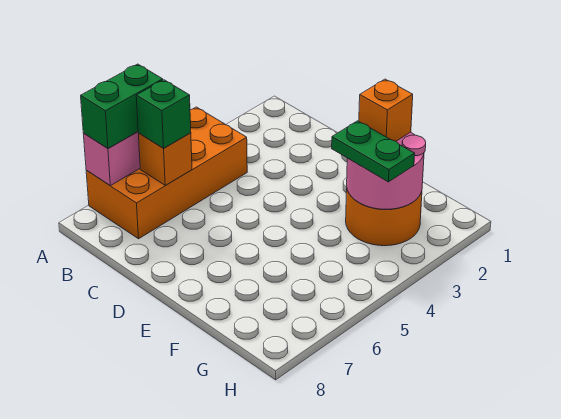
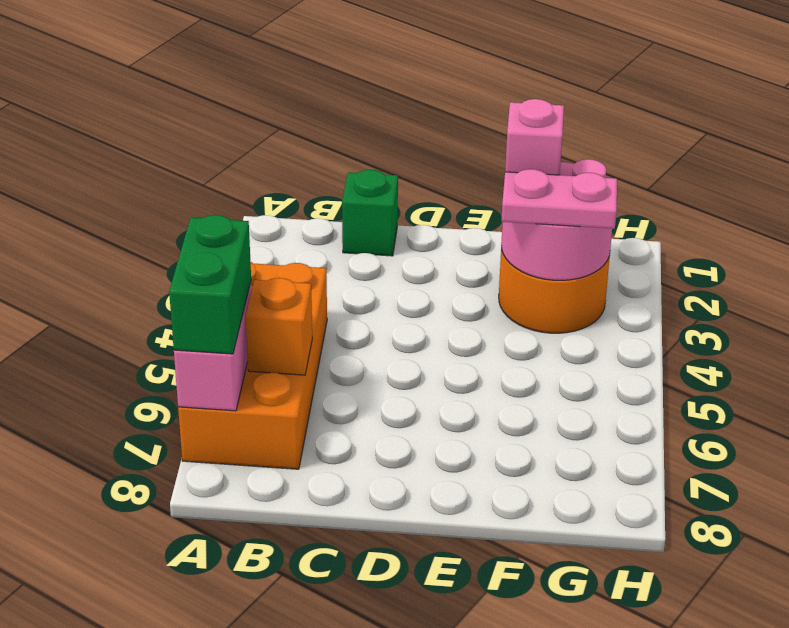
green brick B6 level 3 -> green brick C1 level 1
orange brick F2 level 3 -> pink brick F2 level 3
green plate F3:G3 level 3 -> pink plate F3:G3 level 3

